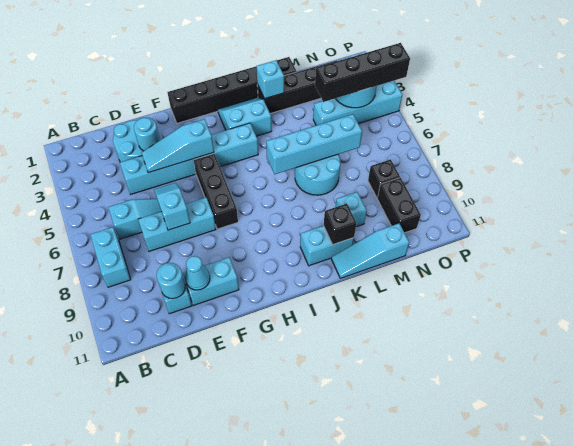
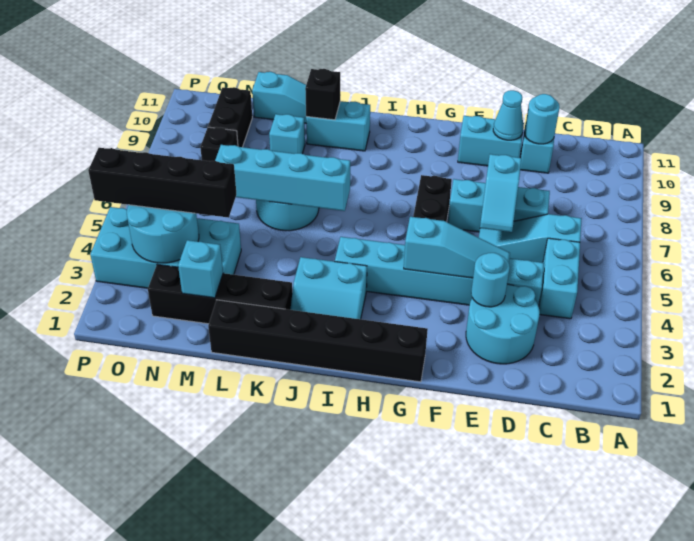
cyan brick B7:B8 level 1 -> cyan brick C4:C5 level 1
cyan brick K2 level 2 -> cyan brick M2 level 2
cyan brick M4:P4 level 1 -> cyan brick M3:P4 level 1

